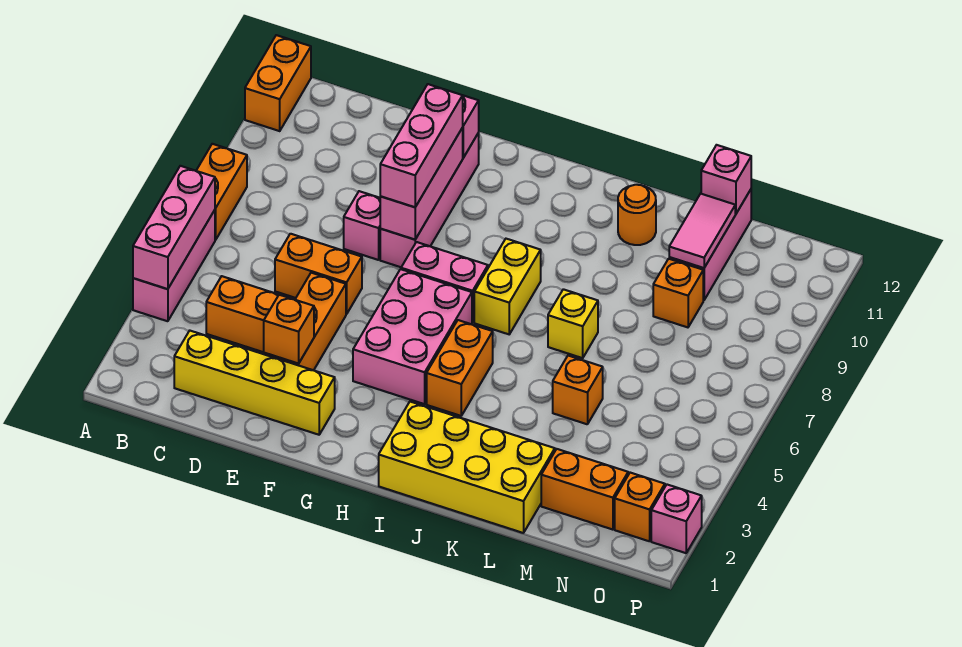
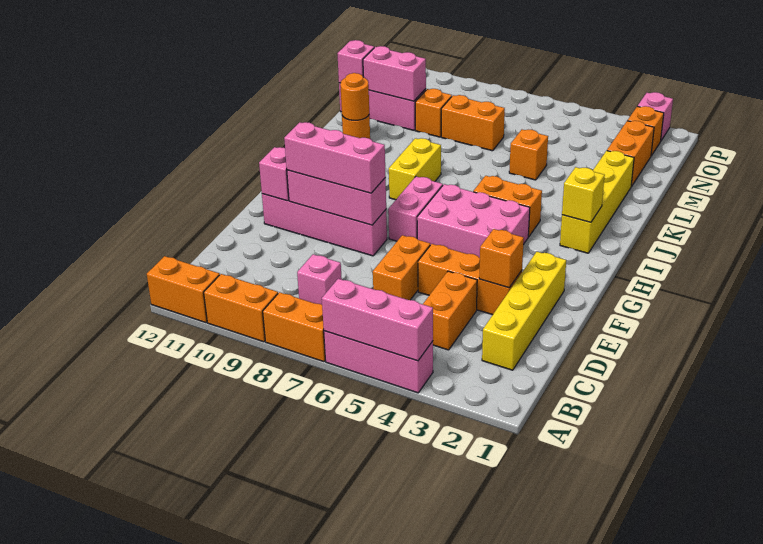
none -> orange brick A9:A10 level 1
pink brick E8 level 1 -> pink brick C8 level 1
yellow brick I1:L2 level 1 -> yellow brick I2:L2 level 1
yellow brick I7:I8 level 1 -> yellow brick I8:J8 level 1
yellow brick K7 level 1 -> yellow brick I2 level 2
none -> orange round brick K11 level 2
none -> orange brick M7:M8 level 1
pink tile M10:M11 level 2 -> pink brick M10:M11 level 2

